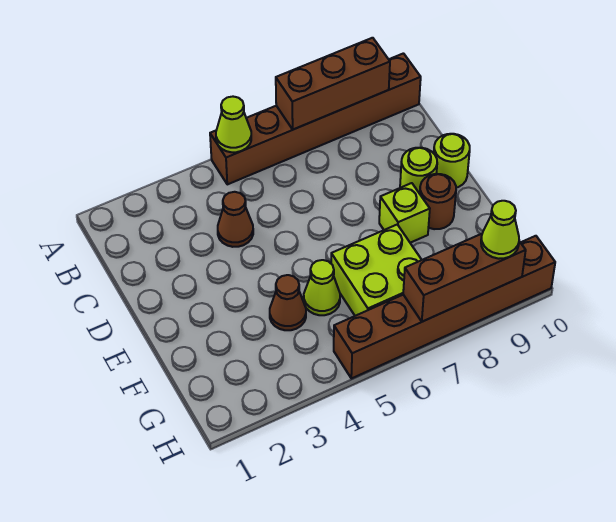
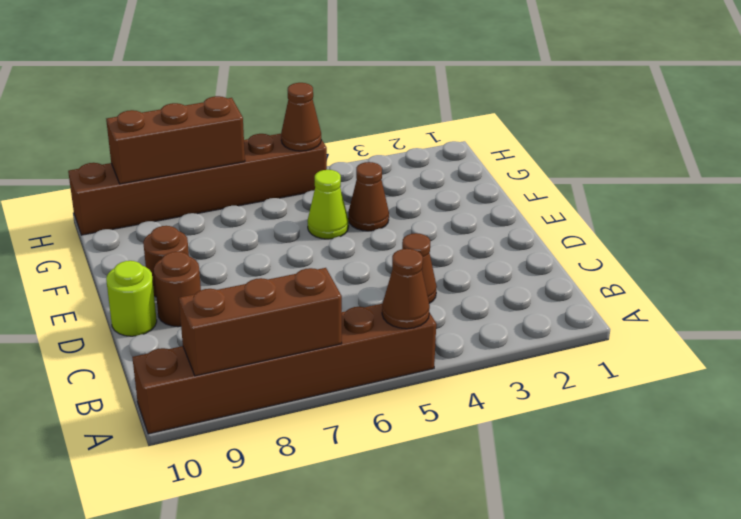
lime cone A5 level 2 -> brown cone A5 level 2
lime round brick D9 level 1 -> brown round brick D9 level 1
lime brick E8 level 1 -> none
lime brick F6:G7 level 1 -> none
none -> brown cone H5 level 2
lime cone H9 level 3 -> none

